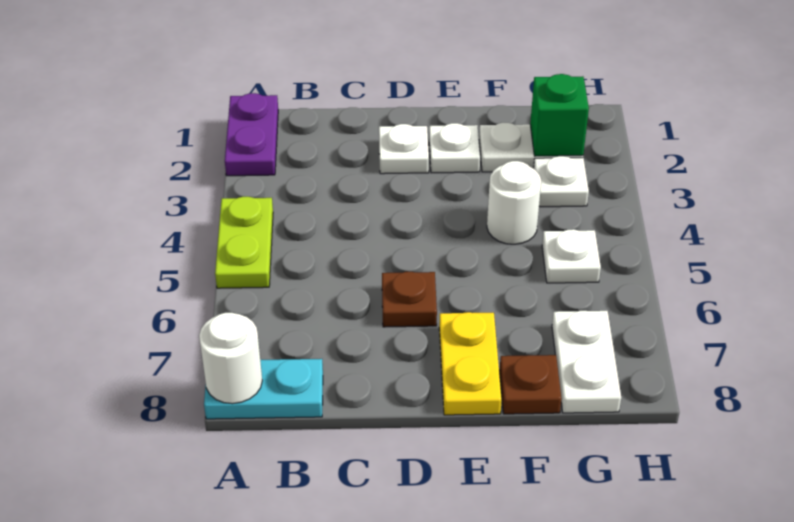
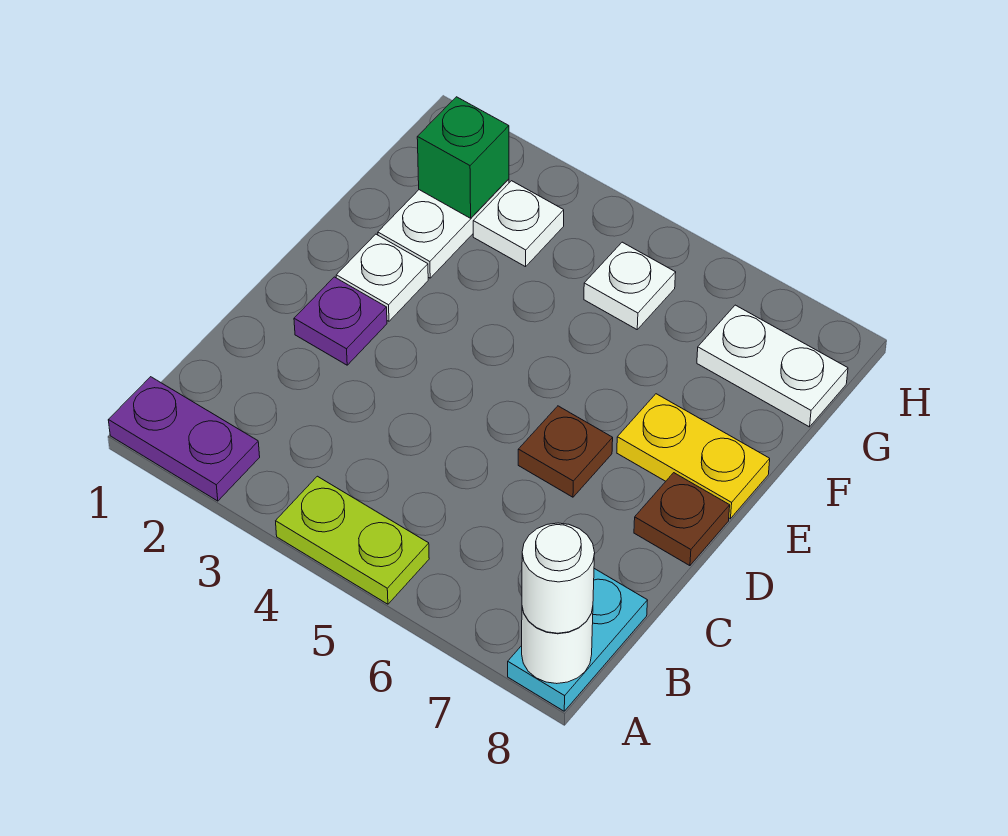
white plate D2 level 1 -> purple plate D2 level 1
white round brick F4 level 1 -> white round brick A8 level 3
brown plate F8 level 1 -> brown plate D8 level 1

